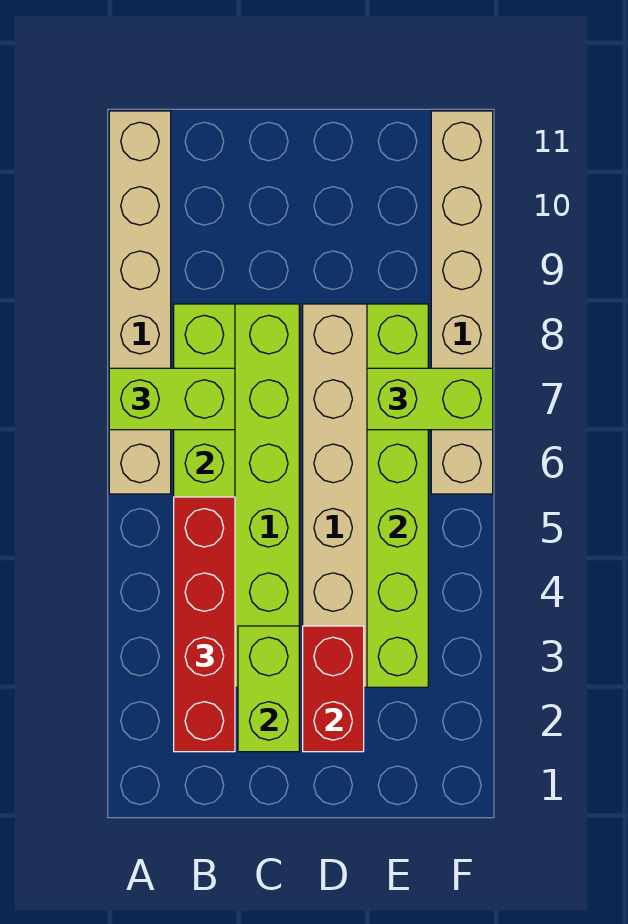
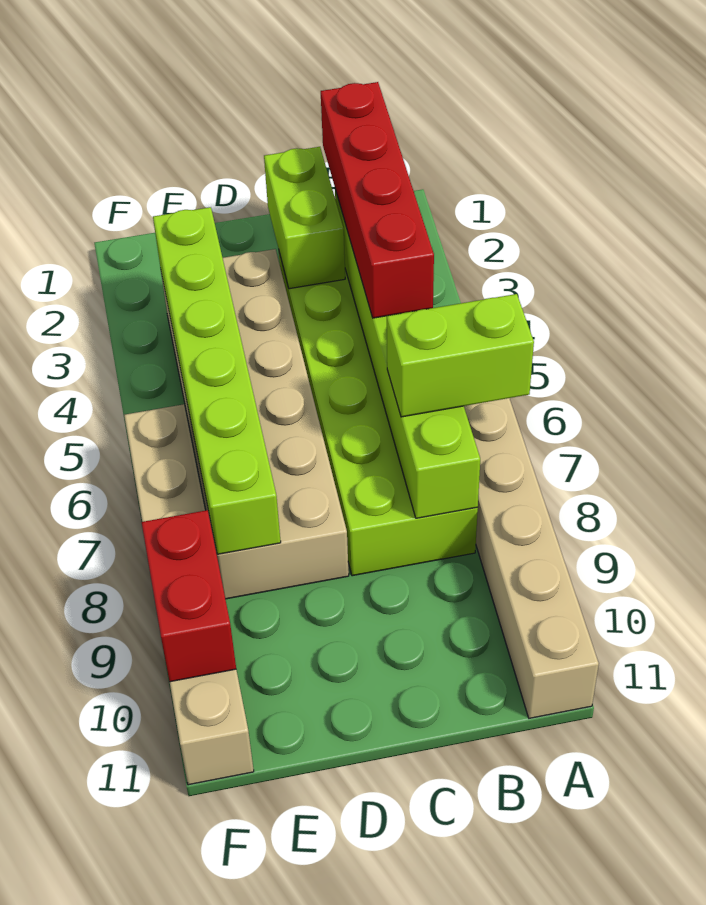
red brick D2:D3 level 2 -> red brick F9:F10 level 2
lime brick E7:F7 level 3 -> none

